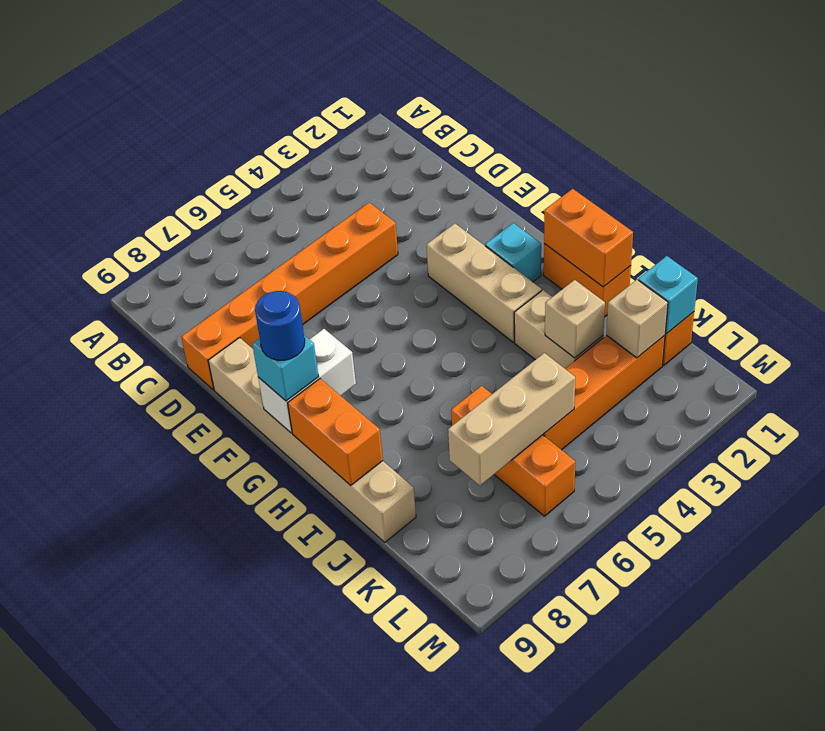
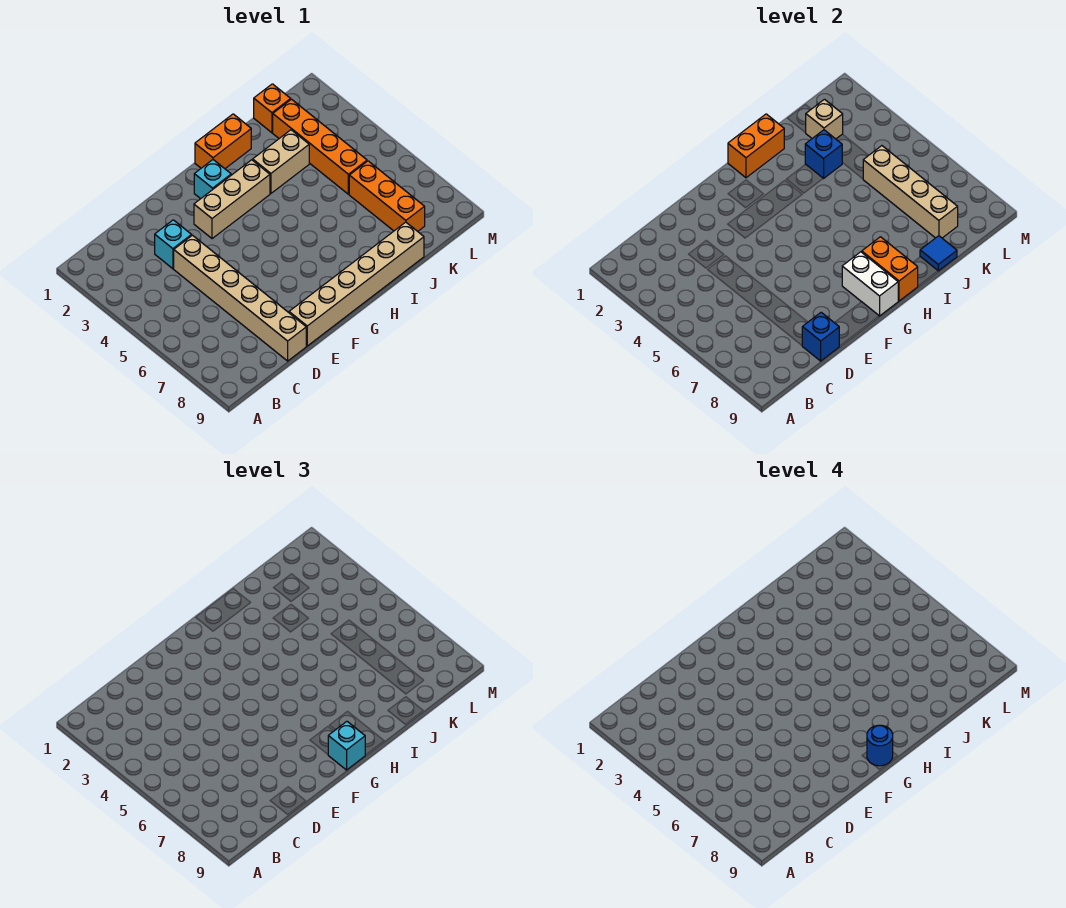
orange brick D4:D9 level 1 -> tan brick D4:D9 level 1
none -> blue brick D9 level 2
orange brick H9:I9 level 2 -> orange brick H8:H9 level 2
tan brick J3 level 2 -> blue brick J3 level 2
orange brick J6:L6 level 1 -> orange brick K6:K8 level 1
none -> blue tile J9 level 2
cyan brick K1 level 2 -> cyan brick D3 level 1
tan brick K5:K7 level 2 -> tan brick K5:K8 level 2

